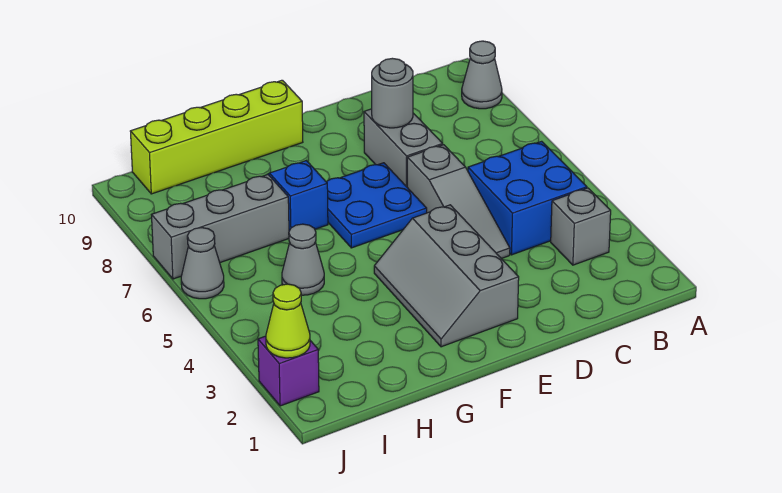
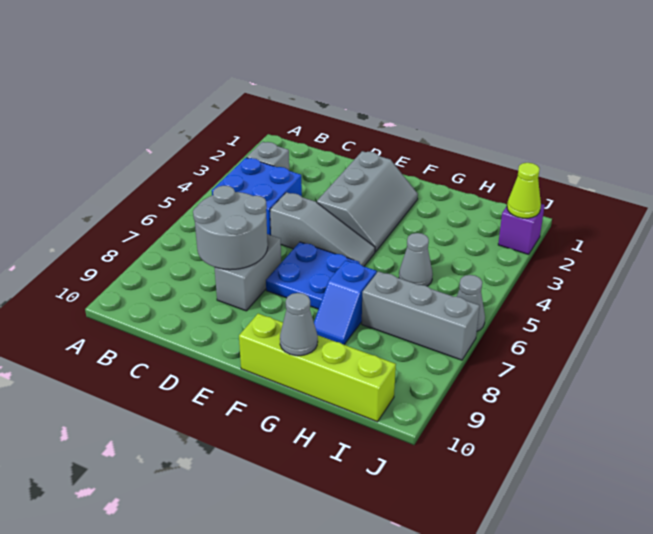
grey cone A9 level 1 -> grey cone G10 level 2
grey slope D4:D6 level 1 top 6 -> grey slope D5:F5 level 1 top D
grey round brick D8 level 2 -> grey round brick C7:D8 level 2

